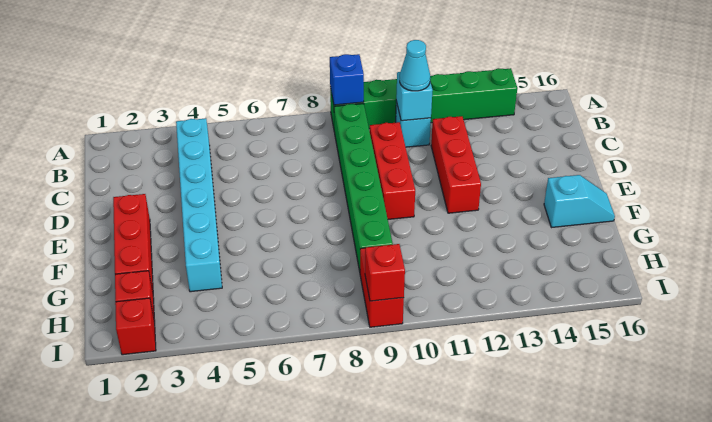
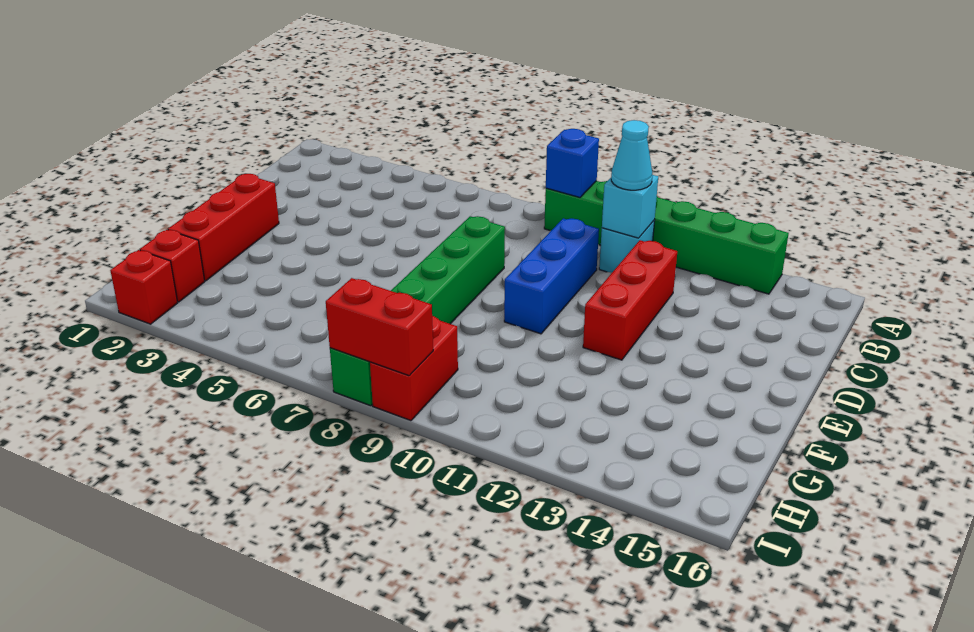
cyan brick B4:G4 level 1 -> none
green brick B9:G9 level 1 -> green brick D8:I8 level 1
red brick C10:E10 level 1 -> blue brick C10:E10 level 1
cyan slope F15:F16 level 1 top 15 -> none
red brick I9 level 2 -> red brick I8:I9 level 2

